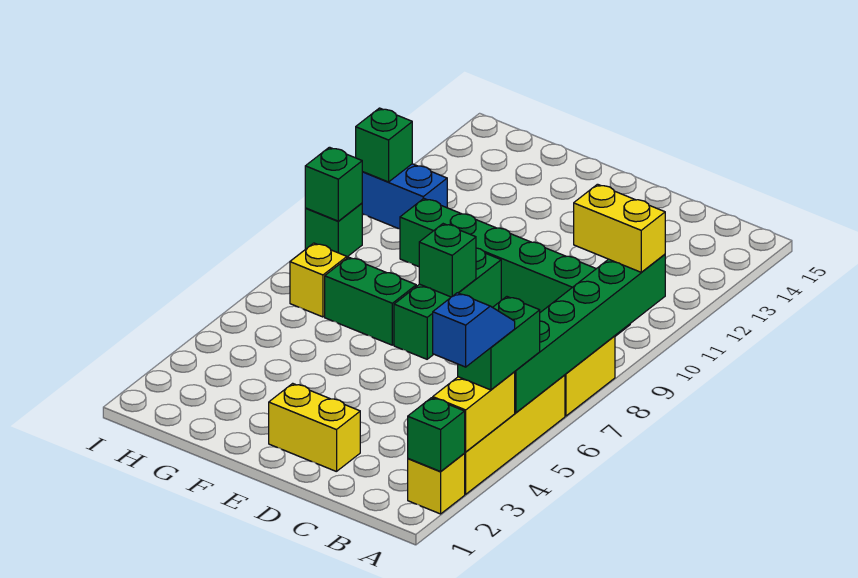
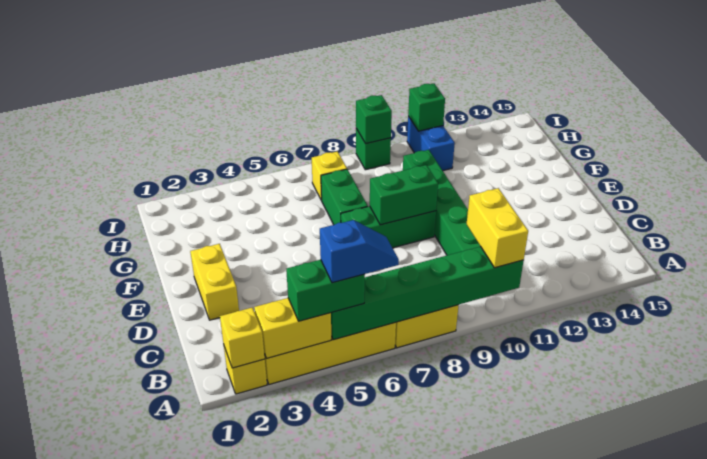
green brick A2 level 2 -> yellow brick A2 level 2
blue slope A3:A4 level 4 top 3 -> blue slope A5:A6 level 4 top 5
green brick E8 level 2 -> green brick E8:E9 level 2

